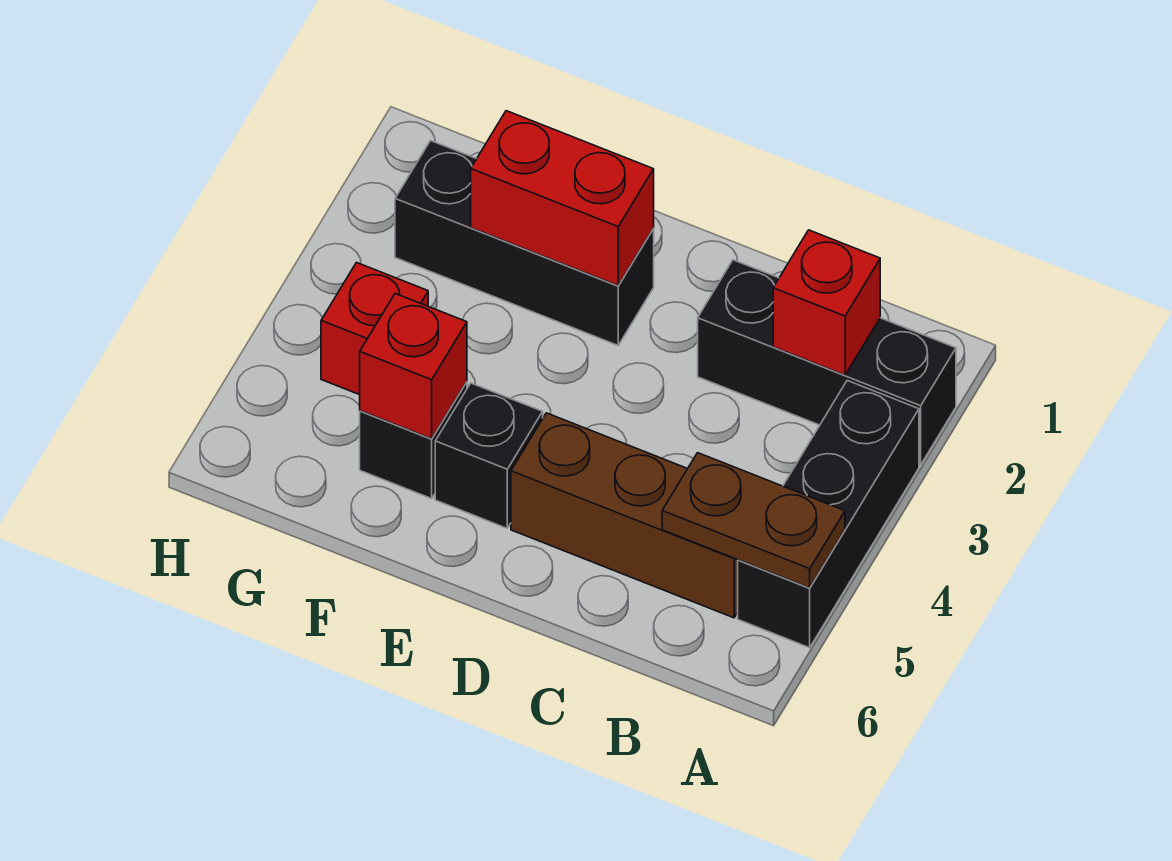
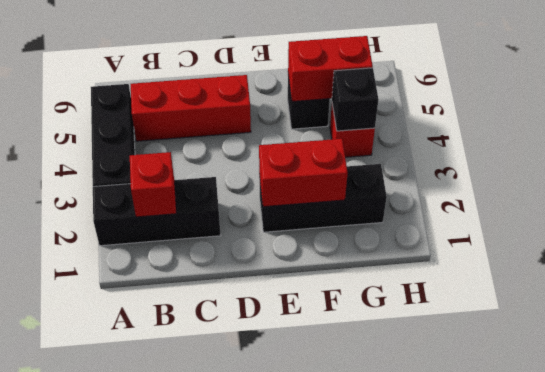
brown plate A5:B5 level 2 -> none
brown brick B5:D5 level 1 -> red brick B5:D5 level 1
black brick E5 level 1 -> black brick G4 level 2
red brick F5 level 2 -> red brick F5:G5 level 2

